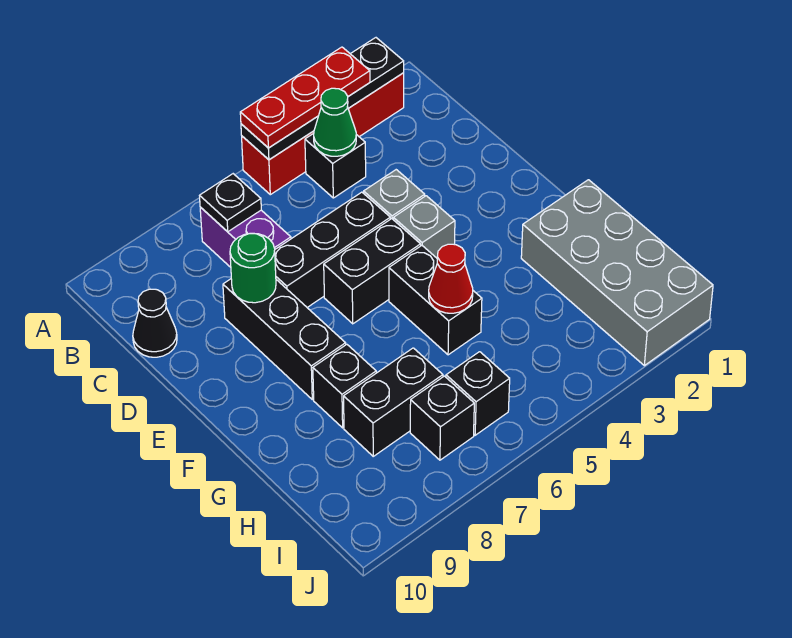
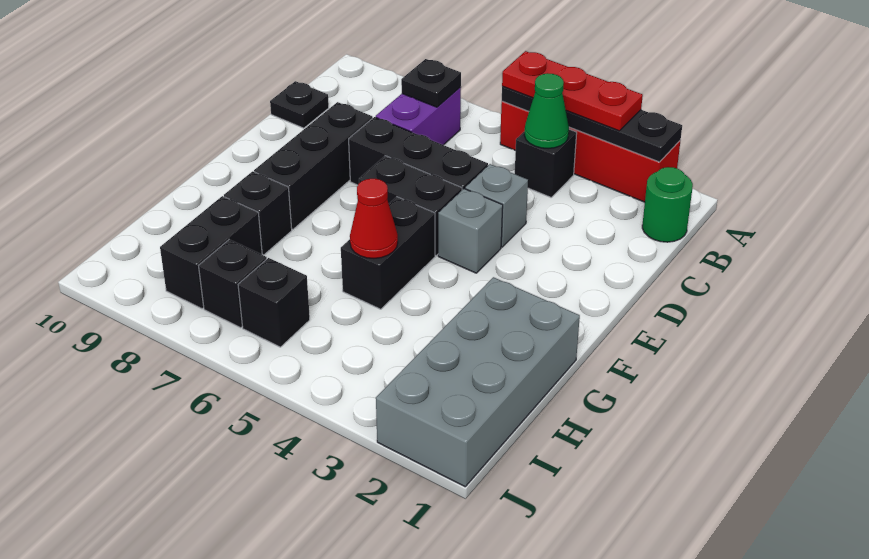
black cone C10 level 1 -> black plate C10 level 1
green round brick D8 level 2 -> green round brick B1 level 1
black brick H7:H8 level 1 -> black brick H8:I8 level 1

